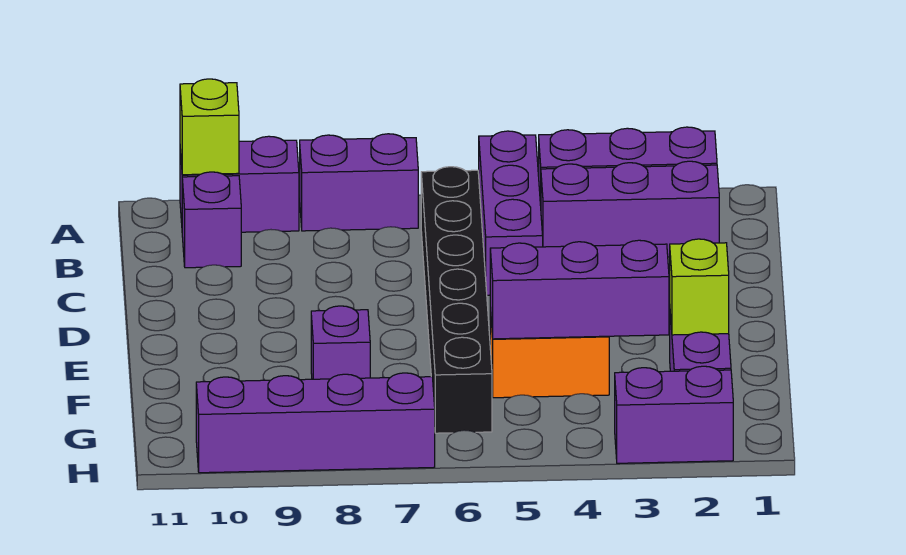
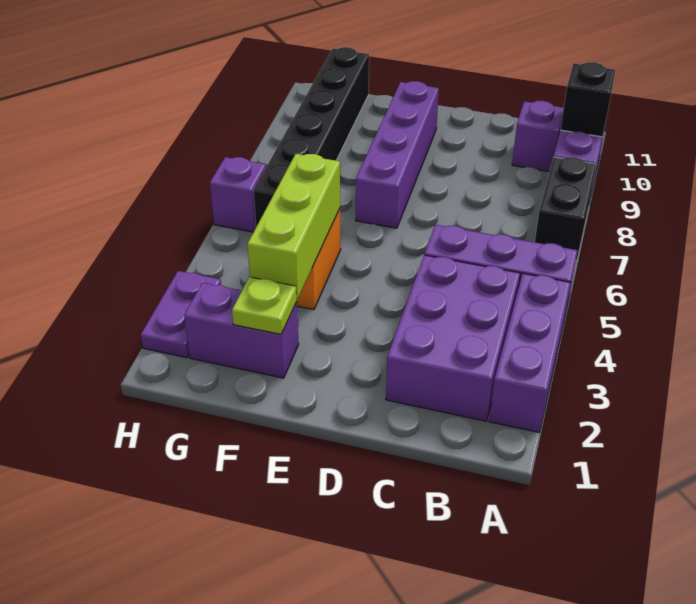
purple brick A7:A8 level 1 -> black brick A7:A8 level 1
lime brick A10 level 2 -> black brick A10 level 2
purple brick B2:B4 level 1 -> purple brick B2:C4 level 1
black brick B6:G6 level 1 -> black brick G6:G11 level 1
lime brick F2 level 2 -> lime plate F2 level 2
purple brick F3:F5 level 2 -> lime brick F3:F5 level 2
purple brick F8 level 1 -> purple brick H6 level 1
purple brick H2:H3 level 1 -> purple plate H2:H3 level 1
purple brick H7:H10 level 1 -> purple brick E7:E10 level 1

